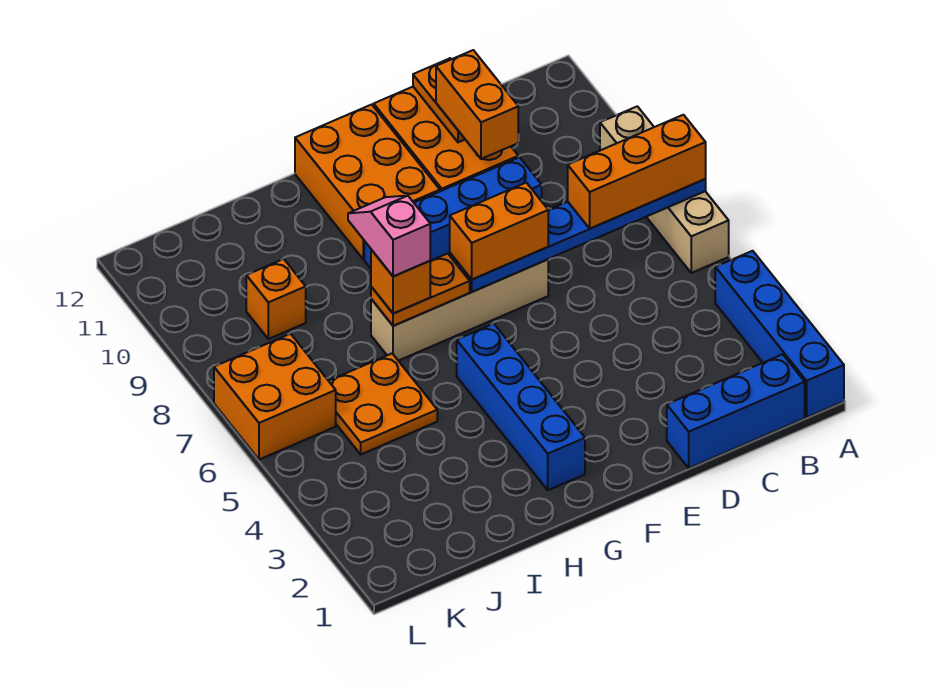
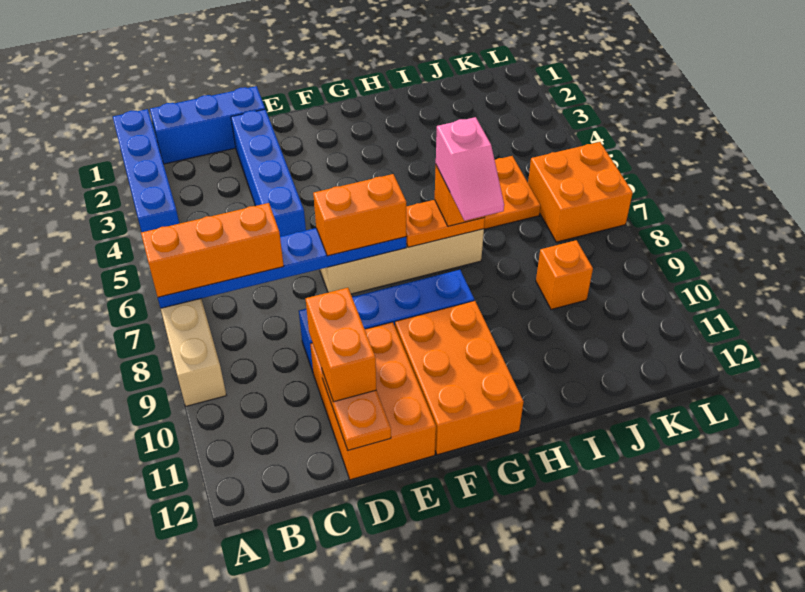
blue brick G2:G5 level 1 -> blue brick D2:D5 level 1

